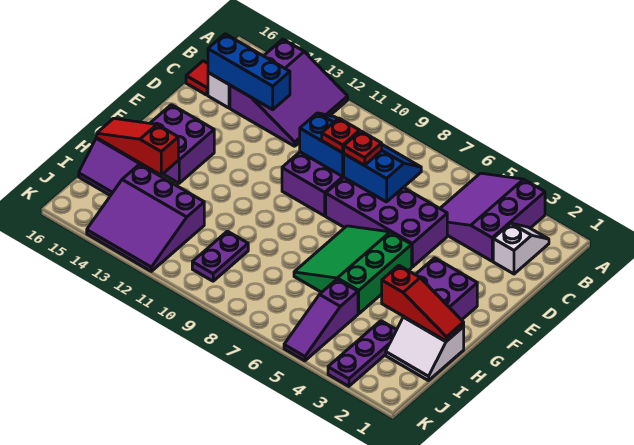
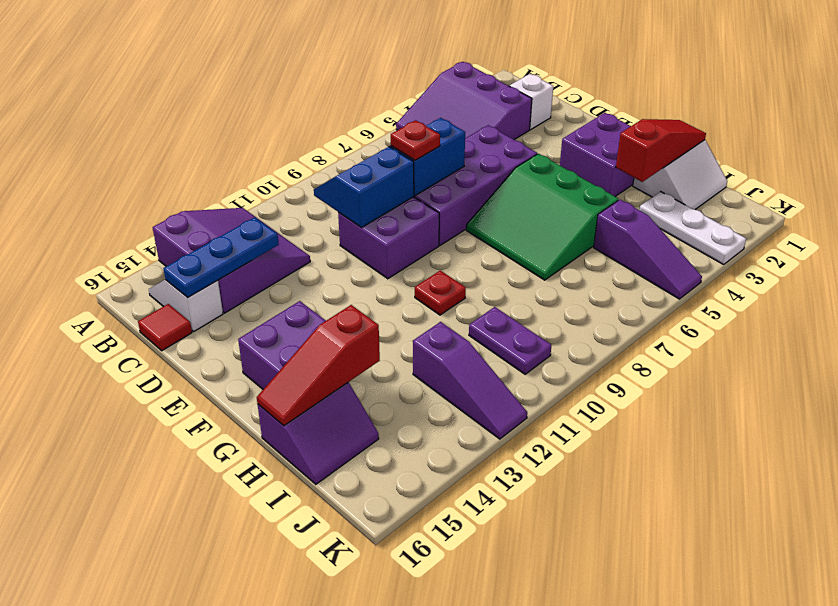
blue brick C13:C15 level 2 -> blue plate C13:C15 level 2
red plate D9 level 3 -> red plate G10 level 1
purple plate I3:K3 level 1 -> white plate I3:K3 level 1
purple slope I12:K14 level 1 top I -> purple slope I12:K12 level 1 top I

